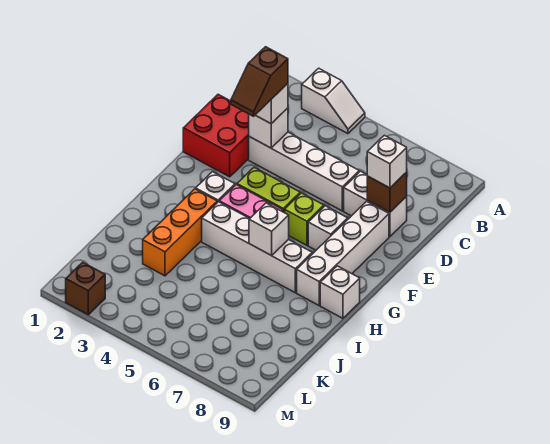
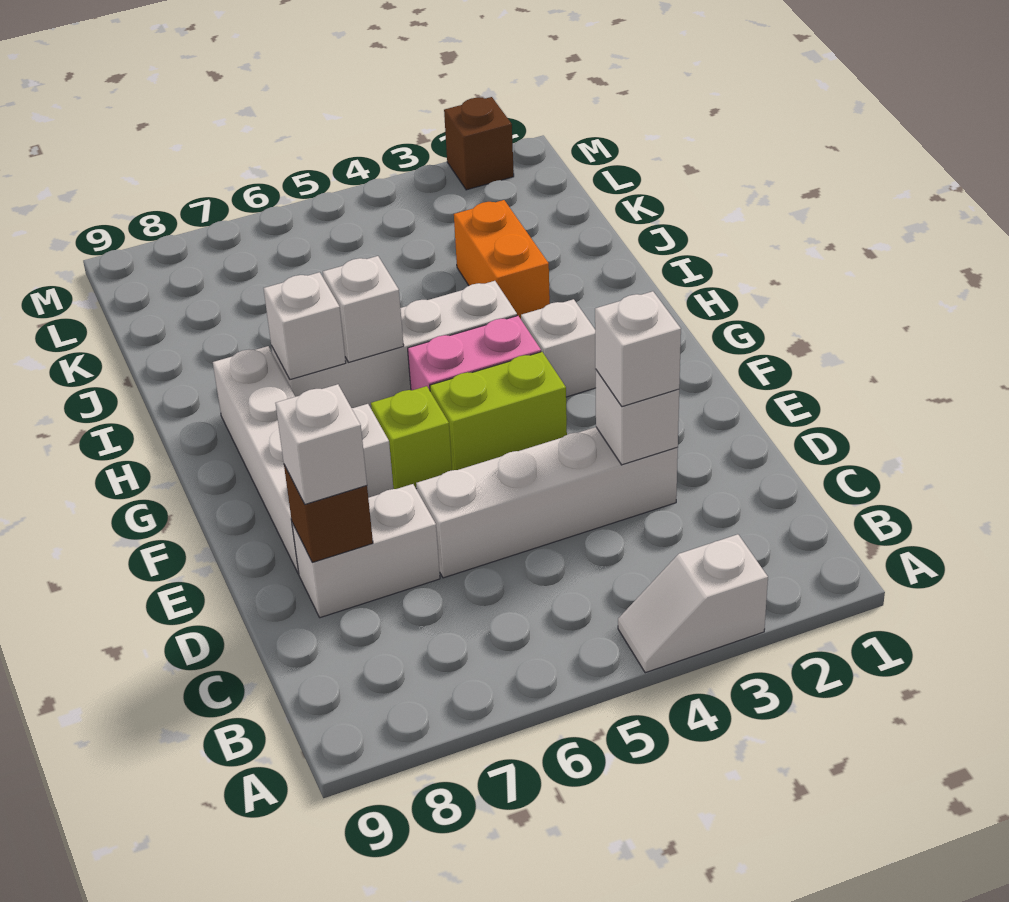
red brick D1:E2 level 1 -> none
brown slope D3:E3 level 4 top D -> none
orange brick H3:J3 level 1 -> orange brick I3:J3 level 1
white brick H9 level 1 -> white brick H7 level 2

